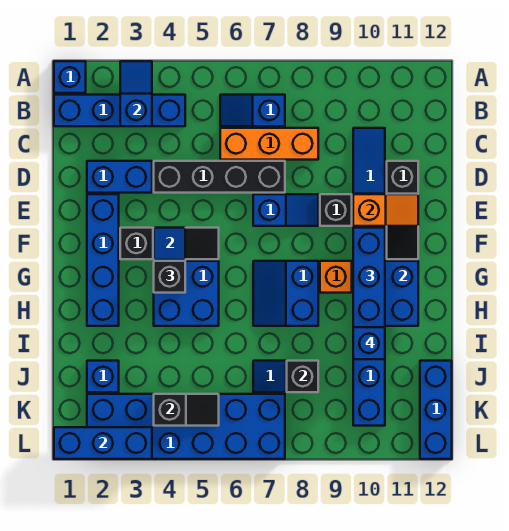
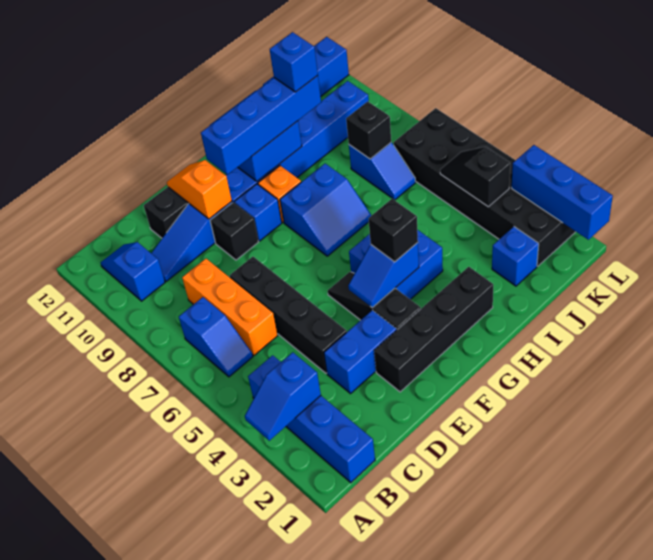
blue brick A1 level 1 -> blue brick F9 level 1
blue brick D2:D3 level 1 -> blue brick D3:E3 level 1
blue brick E2:H2 level 1 -> black brick E2:H2 level 1
blue slope E7:E8 level 1 top 7 -> blue slope B10:B11 level 1 top 10
blue brick K2:L7 level 1 -> black brick K2:L7 level 1

